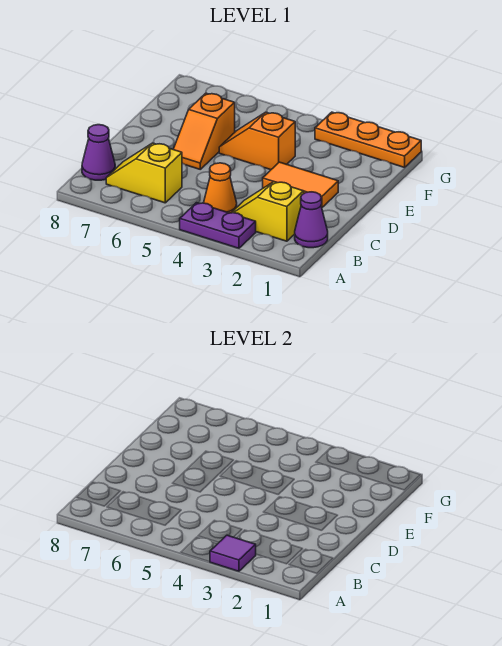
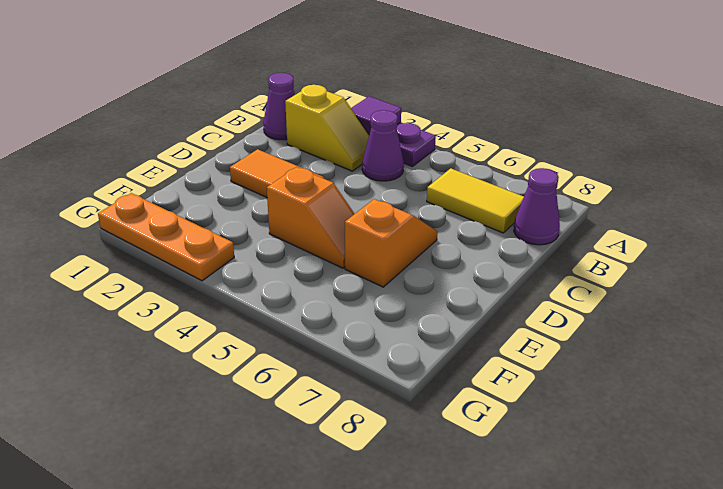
orange cone B4 level 1 -> purple cone B4 level 1
yellow slope B6:B7 level 1 top 6 -> yellow tile B6:B7 level 1

